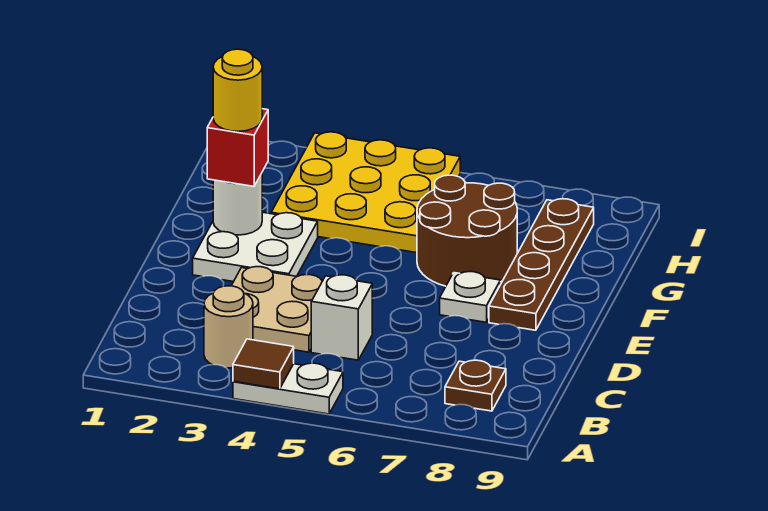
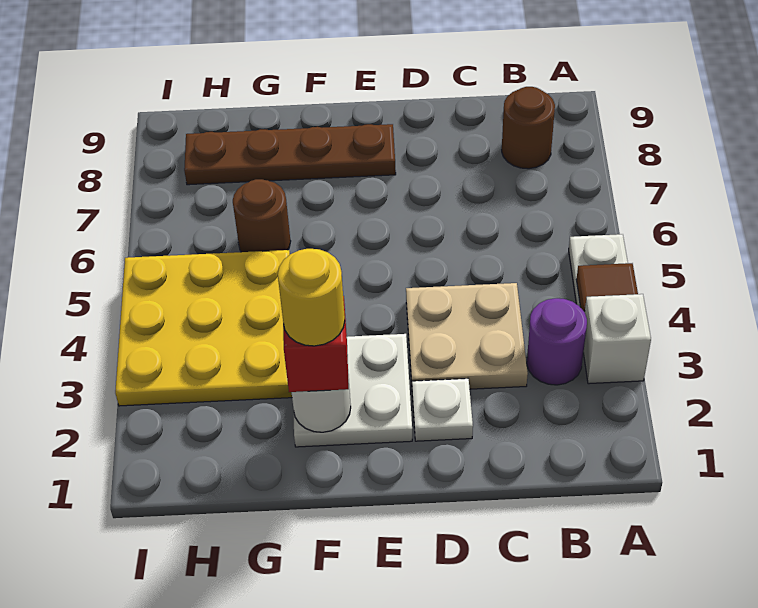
tan round brick B3 level 1 -> purple round brick B3 level 1
brown plate B8 level 1 -> brown round brick B8 level 1
white brick C5 level 1 -> white brick A3 level 1
white plate E7 level 1 -> white plate D2 level 1
brown round brick F6:G7 level 1 -> brown round brick G6 level 1

